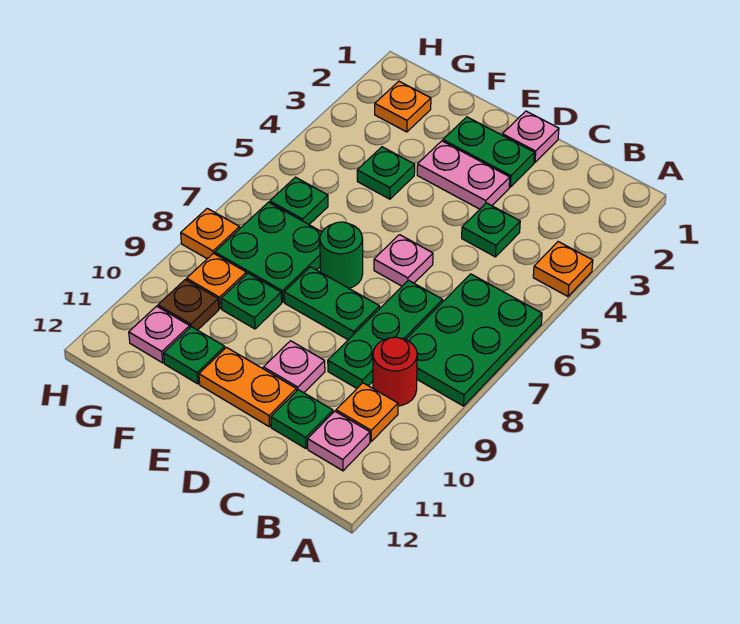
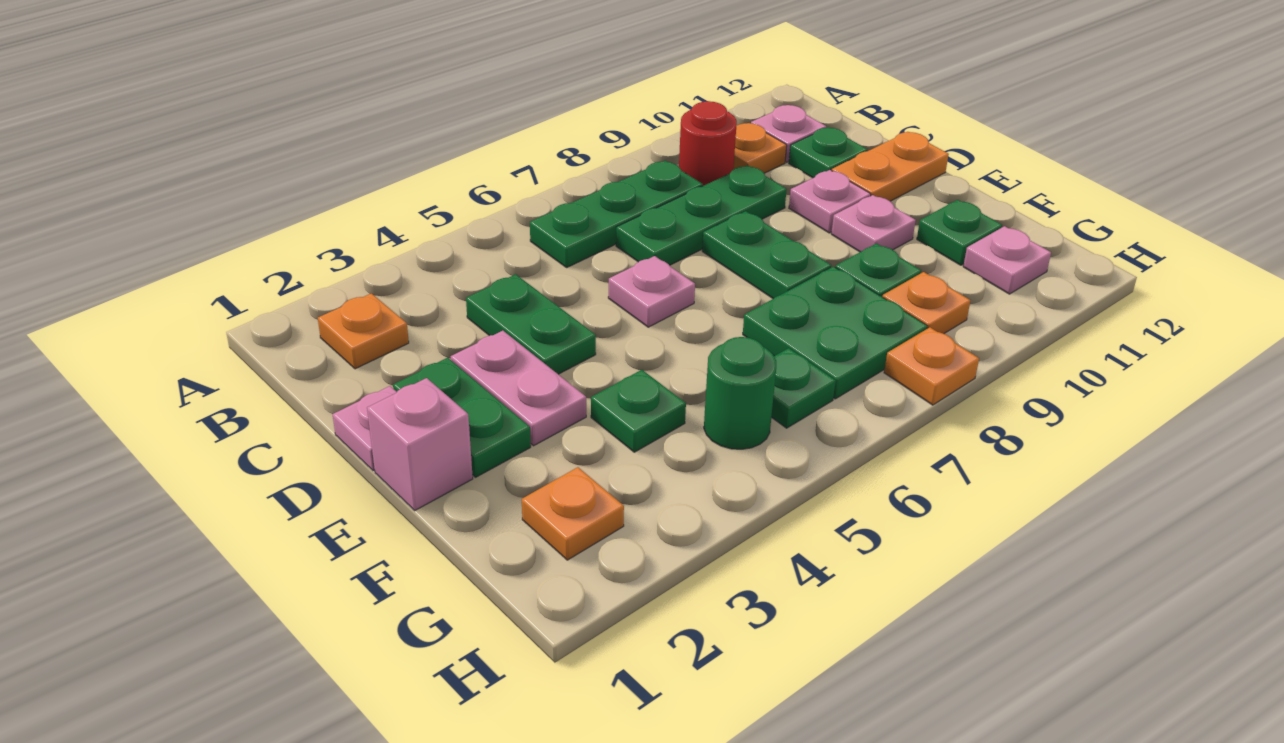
orange plate A4 level 1 -> orange plate B2 level 1
green plate A6:B8 level 1 -> green plate B6:B8 level 1
green plate C4 level 1 -> green plate C4:D4 level 1
orange plate D11:E11 level 1 -> orange plate D11:D12 level 1
none -> pink brick E1 level 1
green round brick E7 level 1 -> green round brick G5 level 1
none -> pink plate E10 level 1
brown plate G10 level 1 -> none

